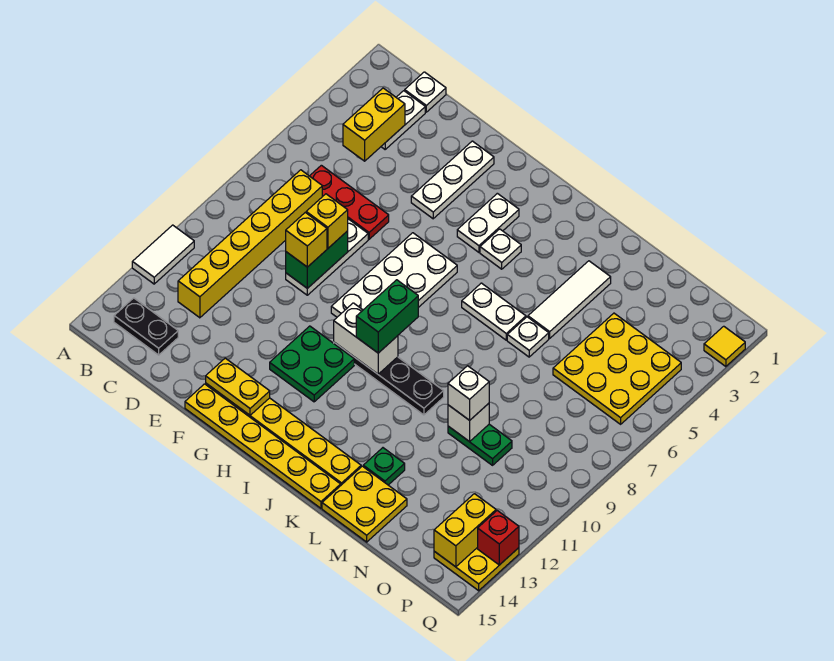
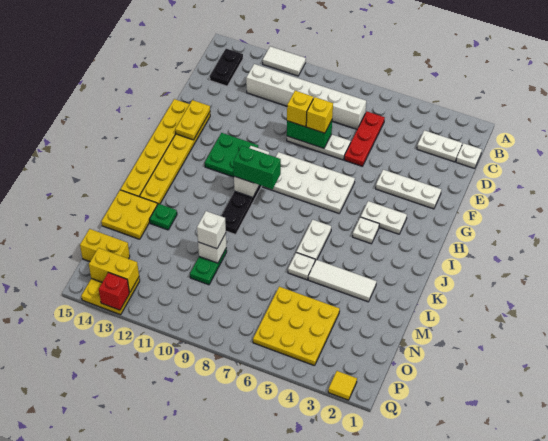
yellow brick C3:C4 level 2 -> yellow brick O14:O15 level 1
yellow brick C7:C12 level 1 -> white brick C7:C12 level 1

